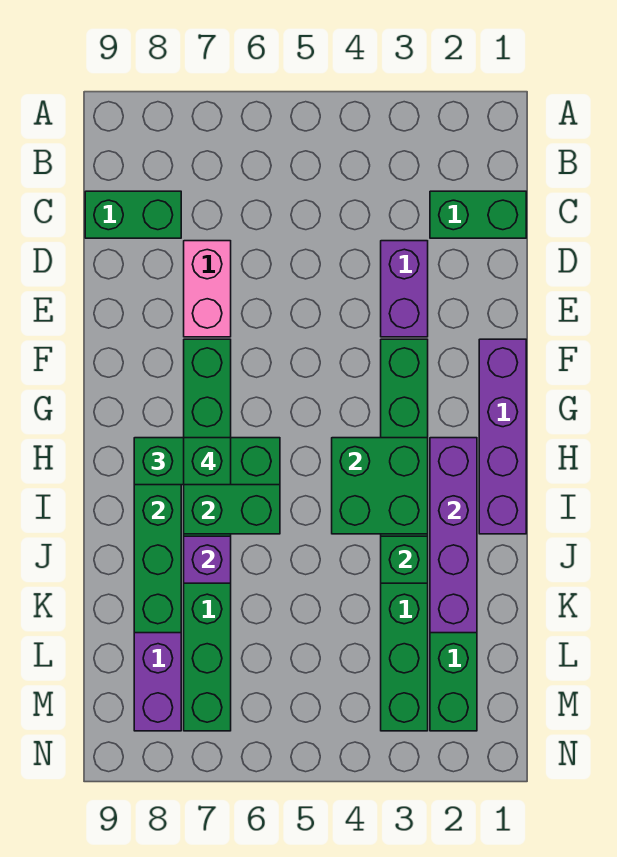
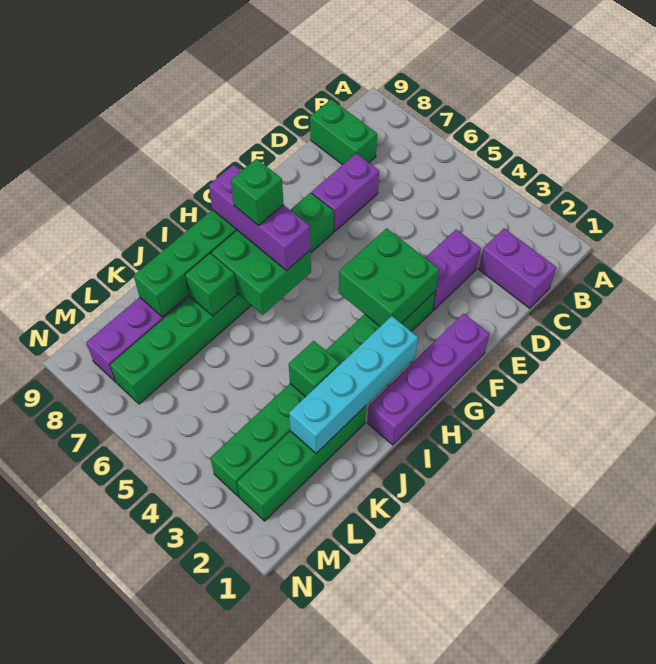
green brick C1:C2 level 1 -> purple brick C1:C2 level 1
pink brick D7:E7 level 1 -> purple brick D7:E7 level 1
purple brick H2:K2 level 2 -> cyan brick H2:K2 level 2
green brick H3:I4 level 2 -> green brick F3:G4 level 2
green brick H6:H8 level 3 -> purple brick H6:H8 level 3
purple brick J7 level 2 -> green brick J7 level 2

